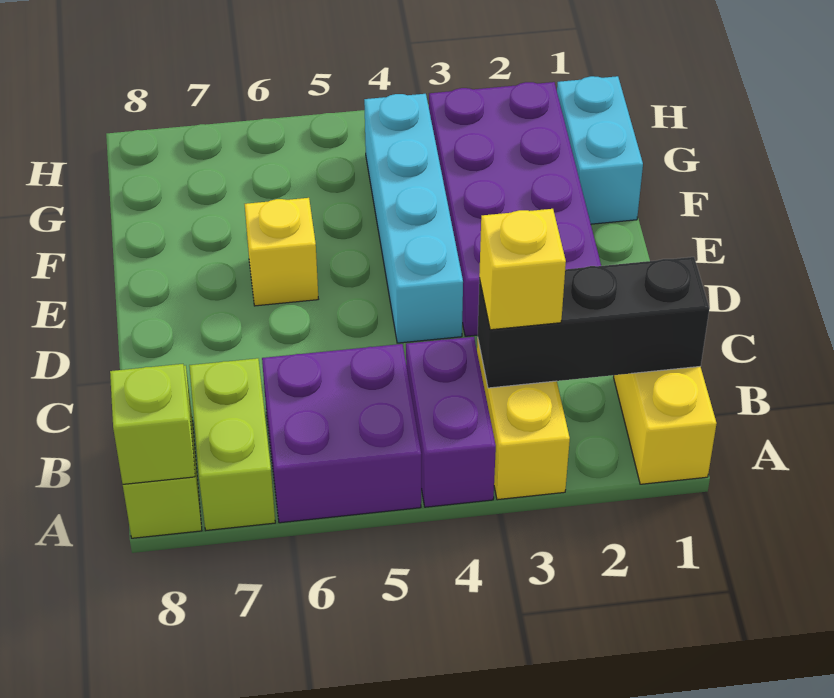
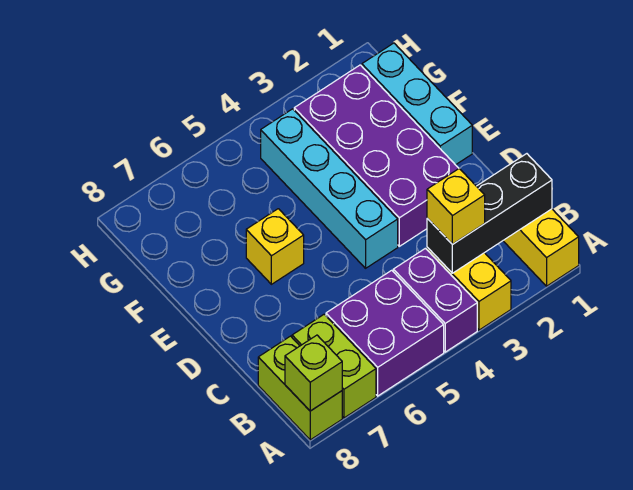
cyan brick F1:G1 level 1 -> cyan brick E1:G1 level 1

